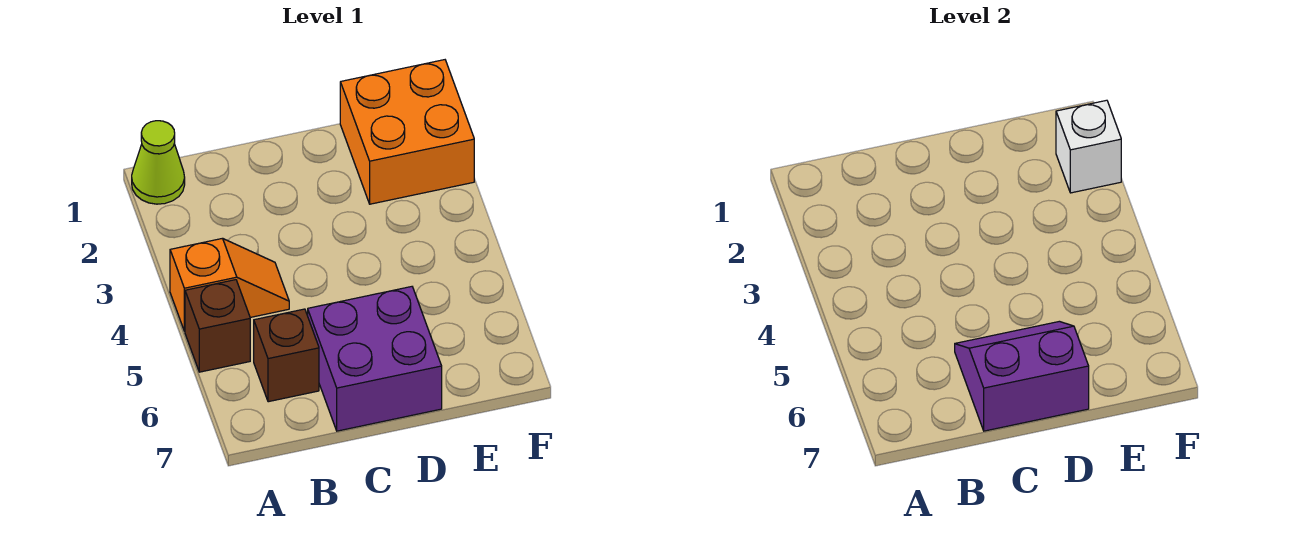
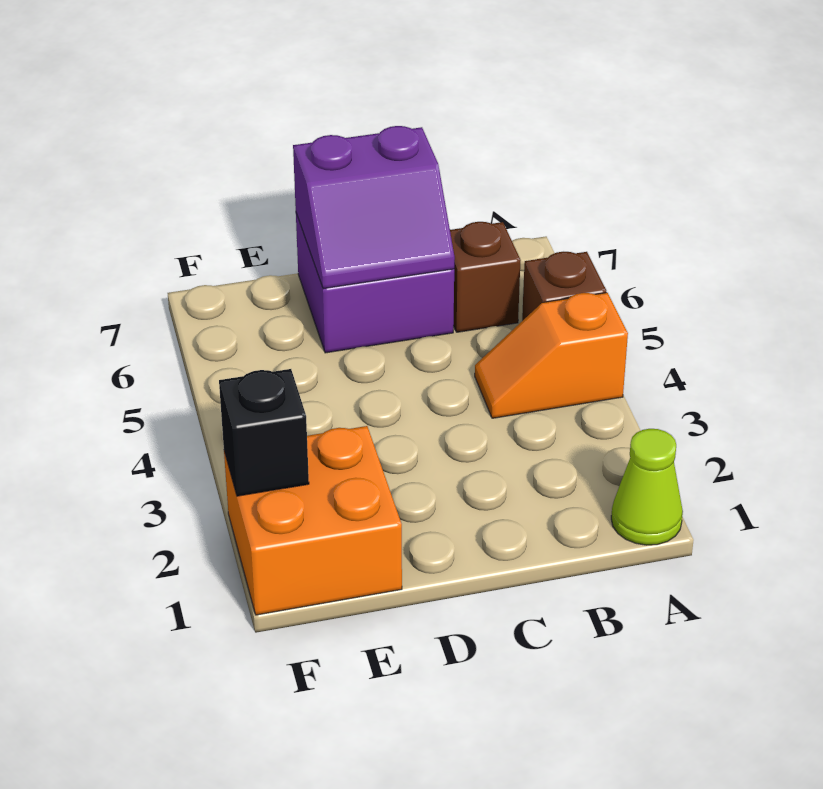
white brick F2 level 2 -> black brick F2 level 2

